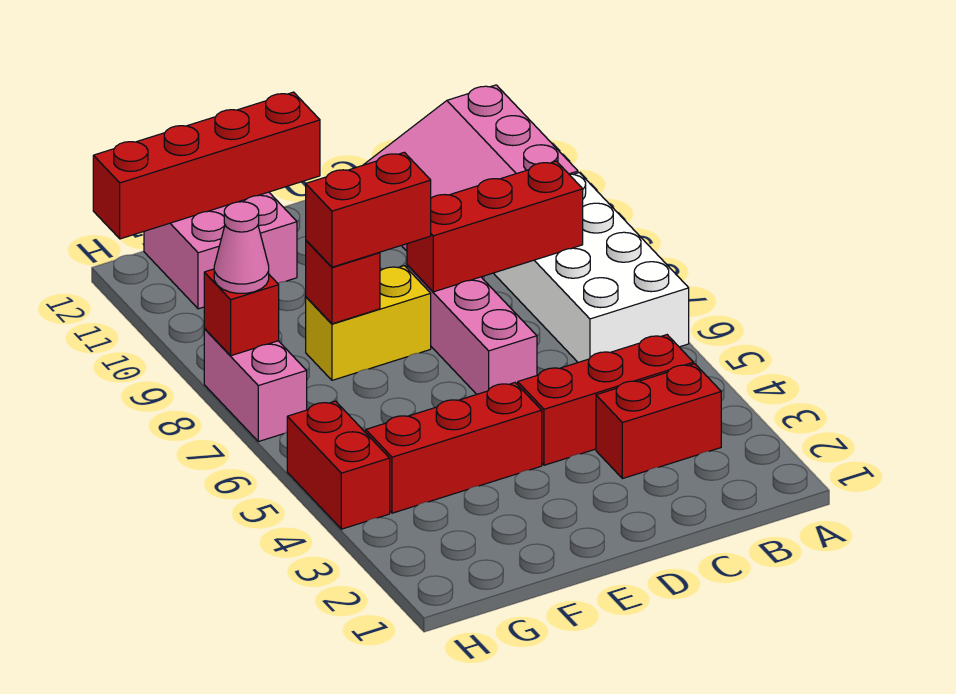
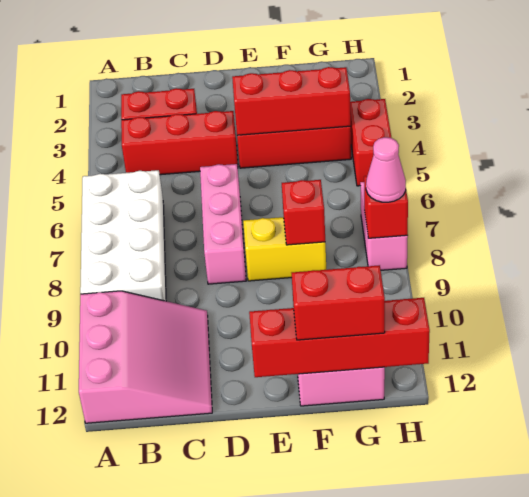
red brick B8:D8 level 2 -> red brick E4:G4 level 2
red brick E8:F8 level 3 -> red brick F12:G12 level 3

